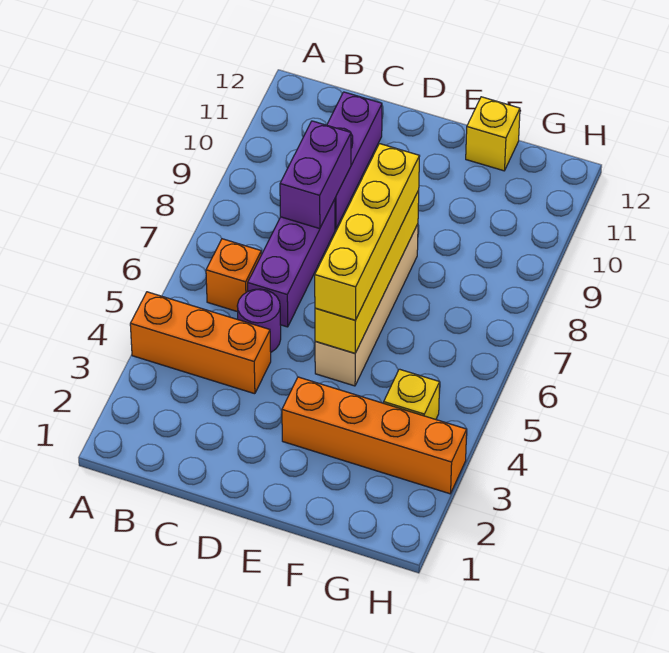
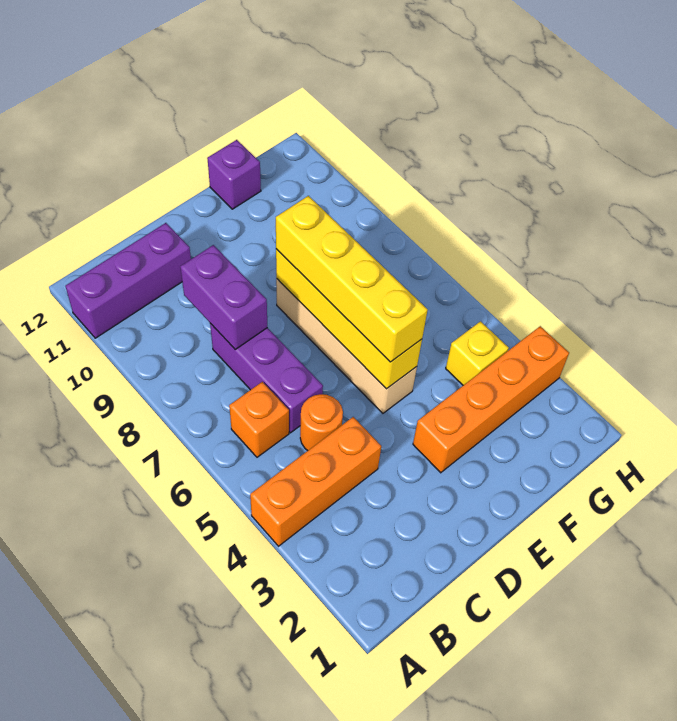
purple round brick C5 level 1 -> orange round brick C5 level 1
purple brick C9:C11 level 1 -> purple brick A11:C11 level 1
yellow brick F12 level 1 -> purple brick F12 level 1

